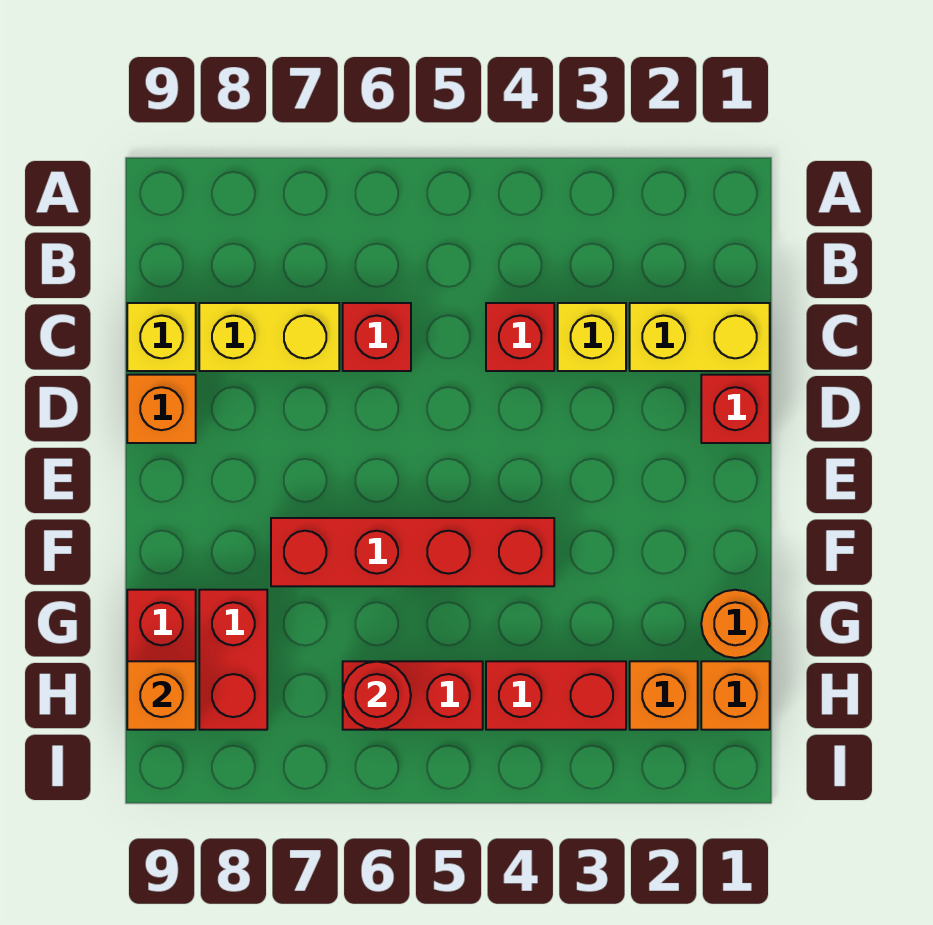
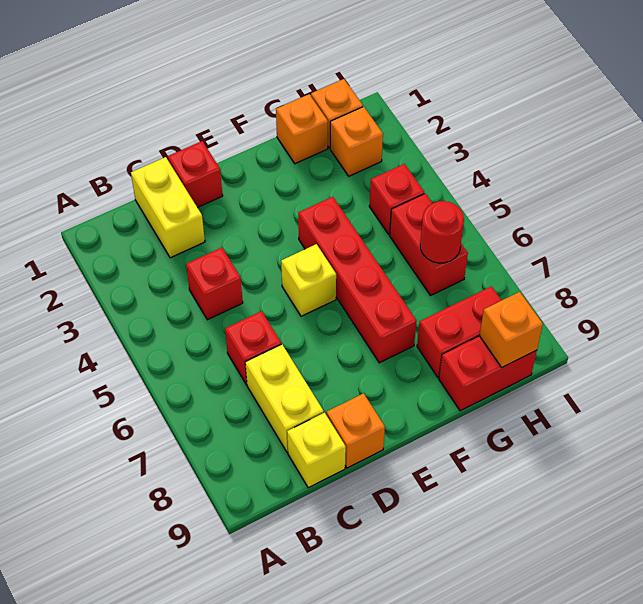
yellow brick C3 level 1 -> yellow brick E5 level 1
orange round brick G1 level 1 -> orange brick G1 level 1
red brick H3:H4 level 1 -> red brick H4 level 1

